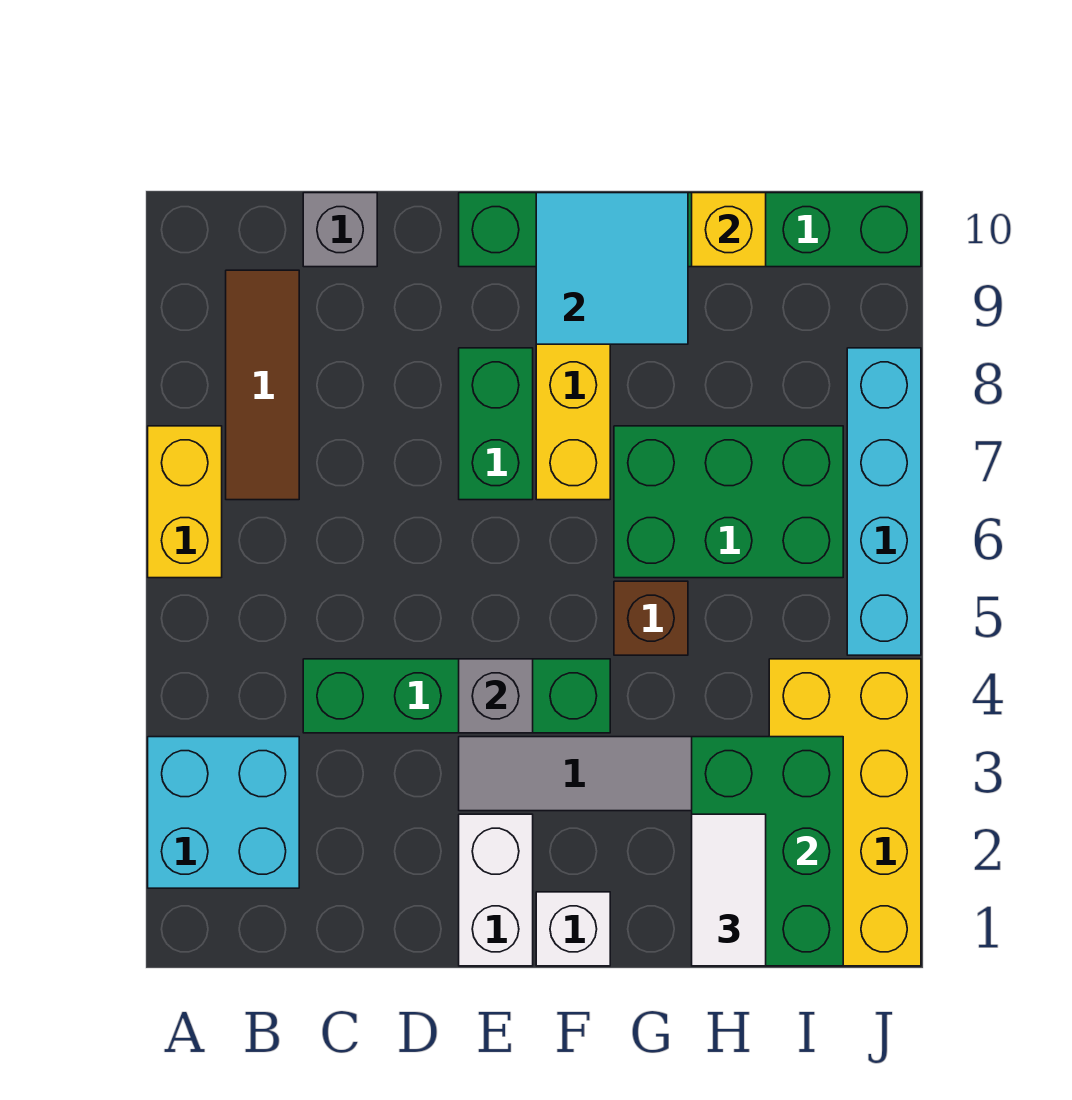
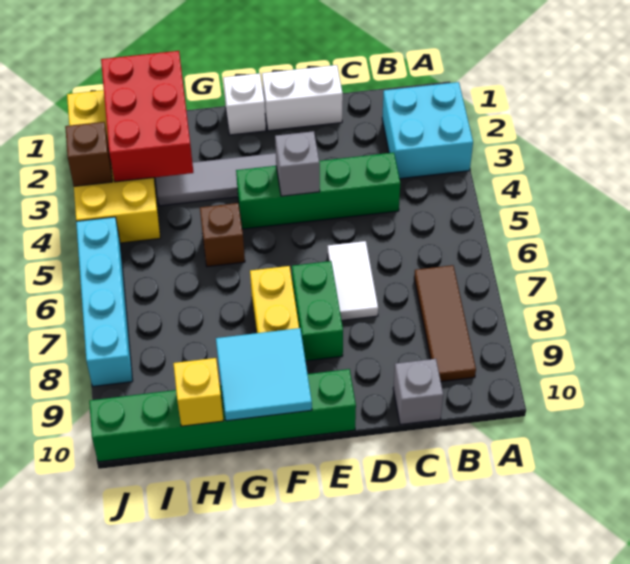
yellow brick A6:A7 level 1 -> none
white brick E1:E2 level 1 -> white brick D1:E1 level 1
green brick G6:I7 level 1 -> none
green brick H1:I3 level 2 -> red brick H1:I3 level 2
white tile H1:H2 level 3 -> white tile D6:D7 level 1
none -> brown brick J3 level 2

